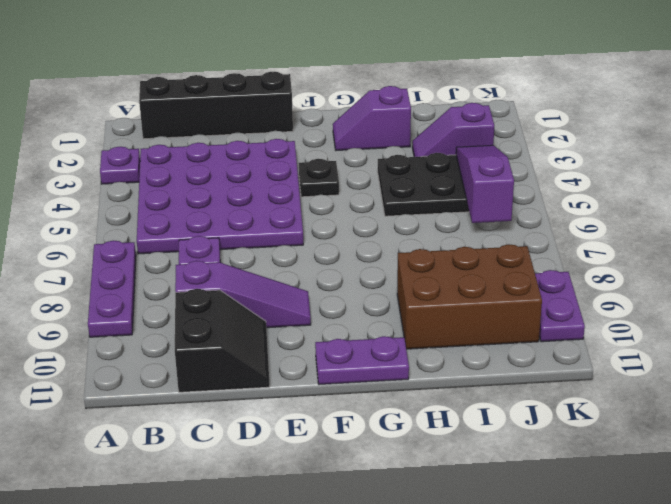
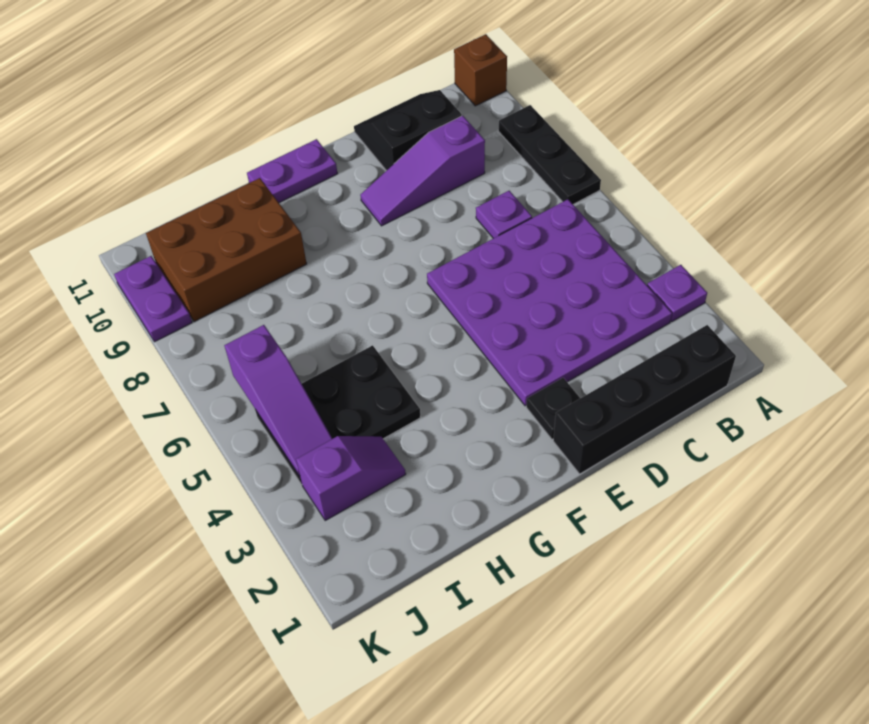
purple plate A7:A9 level 1 -> black plate A7:A9 level 1
none -> brown brick A11 level 1
black slope C10:D11 level 1 top C -> black slope C10:D11 level 1 top 10
black plate F4 level 1 -> black plate E2 level 1
purple slope G2:H2 level 1 top H -> none

